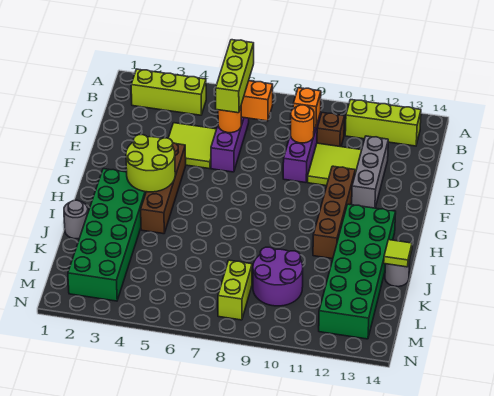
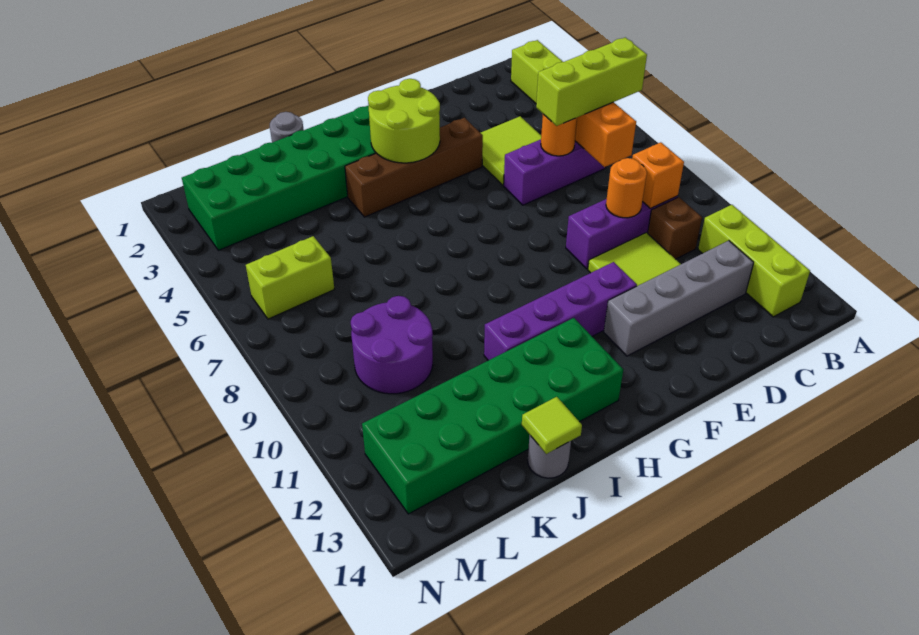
grey brick D12:F12 level 1 -> grey brick C12:F12 level 1
brown brick F11:I11 level 1 -> purple brick F11:I11 level 1
lime brick L8:M8 level 1 -> lime brick L6:M6 level 1

